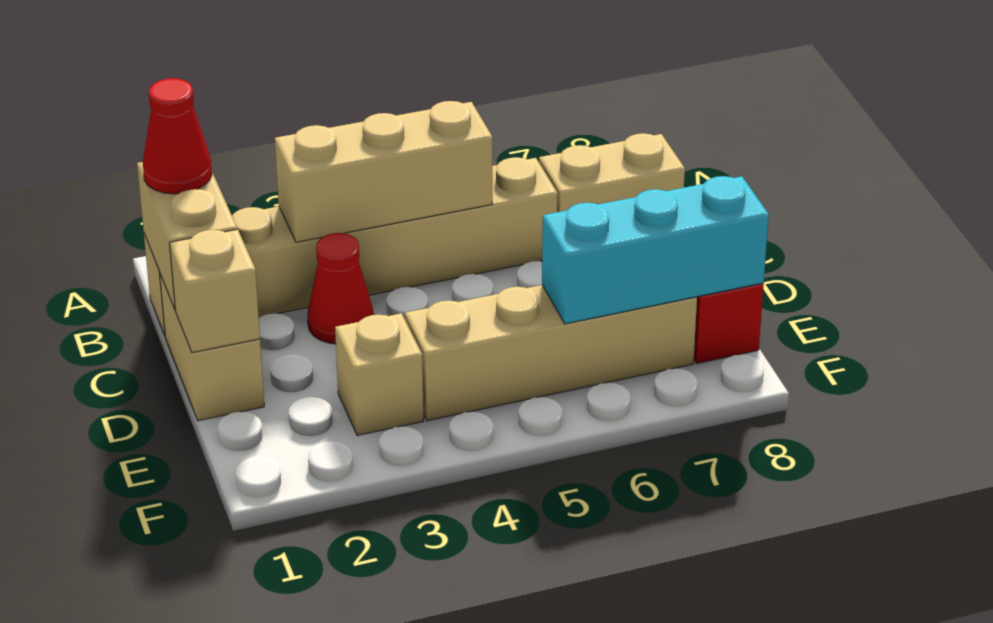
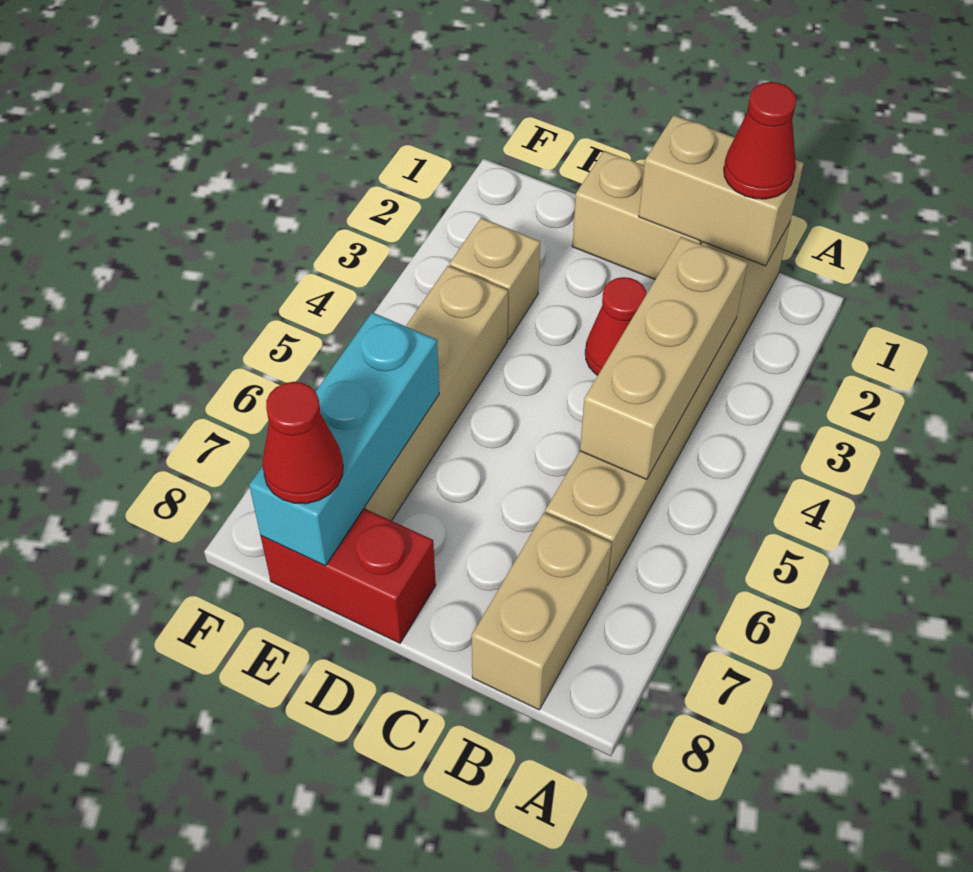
tan brick D1 level 2 -> none
none -> red cone E8 level 3

